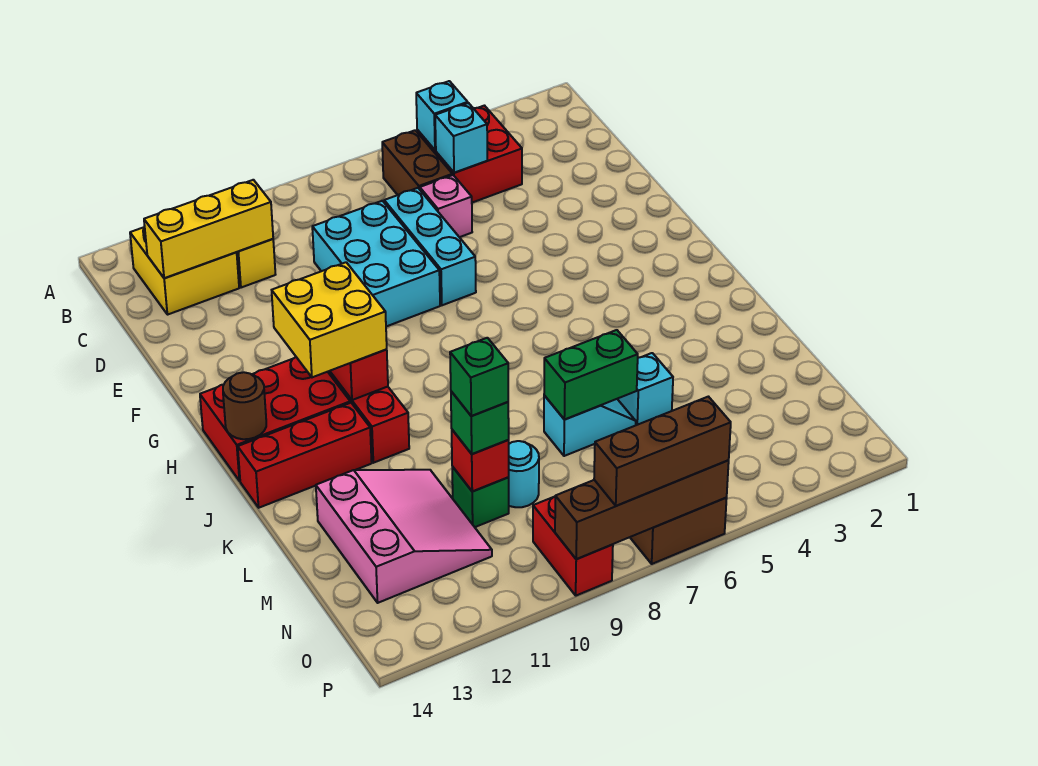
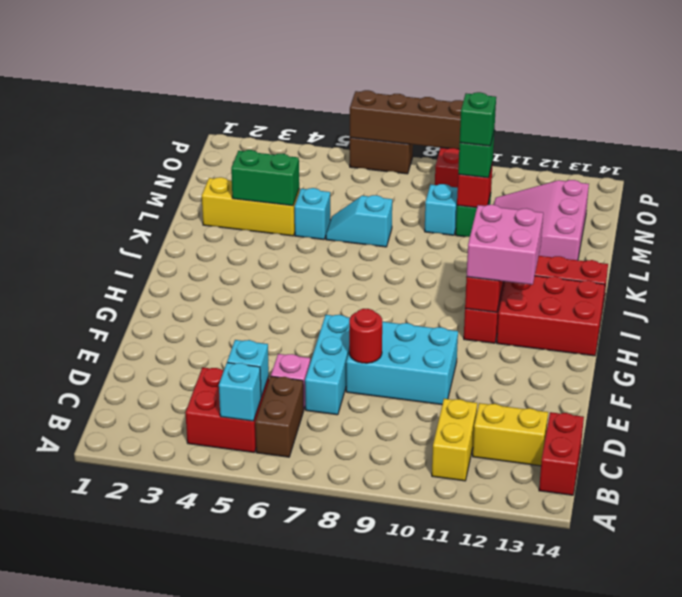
yellow brick B12:C13 level 1 -> yellow brick C12:C13 level 1
none -> red brick B14:C14 level 1
yellow brick C11:C13 level 2 -> yellow brick L2:L4 level 1
cyan brick D8:F9 level 1 -> cyan brick E8:F10 level 1
none -> red round brick E8 level 2
yellow brick H11:I12 level 3 -> pink brick H11:I12 level 3
brown round brick I14 level 2 -> none
green brick L6:L7 level 2 -> green brick L3:L4 level 2
cyan round brick M9 level 1 -> cyan brick M9 level 1
brown brick P6:P8 level 3 -> none

